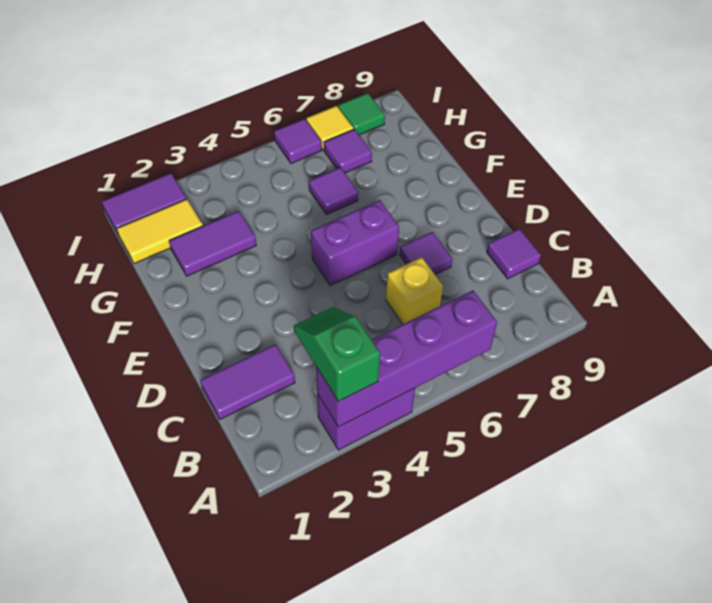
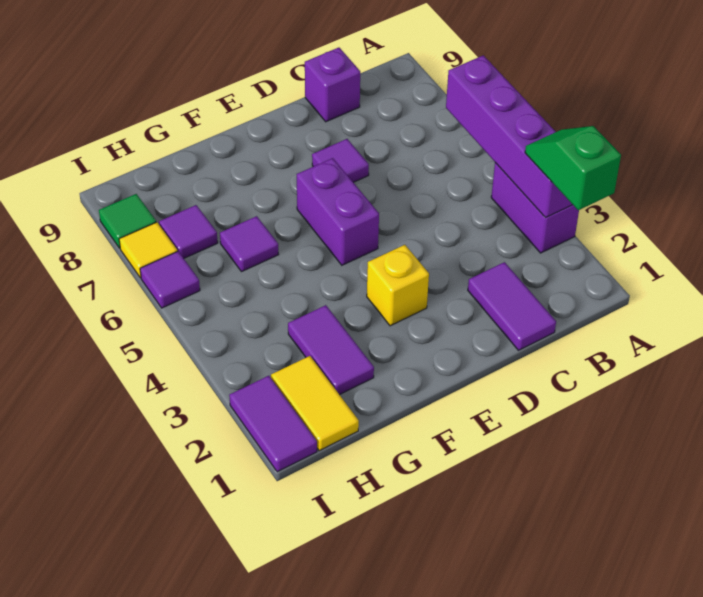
green slope A3:B3 level 3 top A -> green slope A2:A3 level 3 top 2
yellow brick C6 level 1 -> yellow brick E3 level 1
purple tile C9 level 1 -> purple brick C9 level 1

